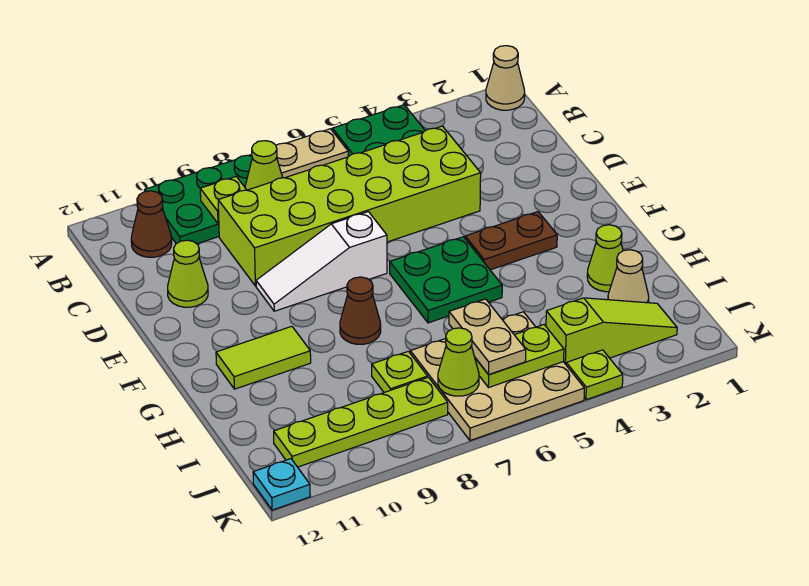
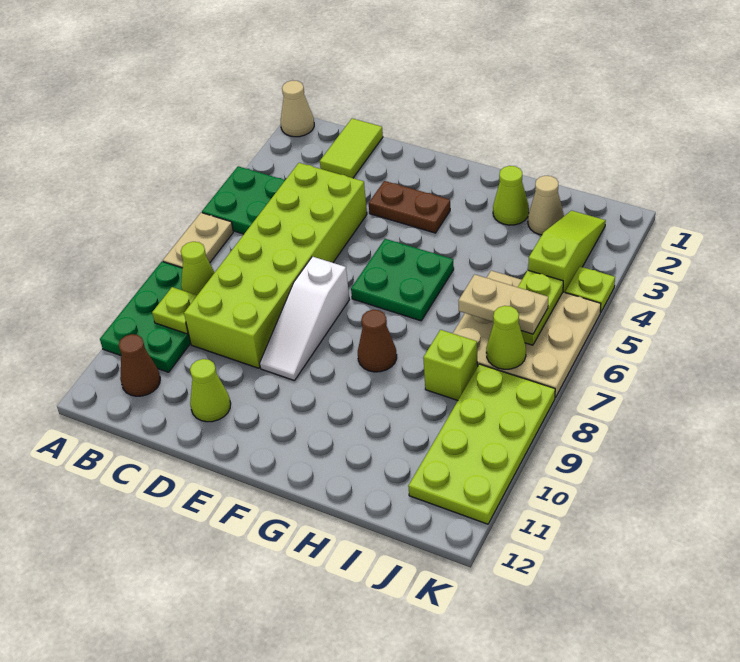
brown plate F3:F4 level 1 -> brown plate E3:F3 level 1
lime tile G10:G11 level 1 -> lime tile C1:C2 level 1
lime plate I8 level 1 -> lime brick I8 level 1
lime plate J8:J11 level 1 -> lime plate J8:K11 level 1
cyan plate K12 level 1 -> none

